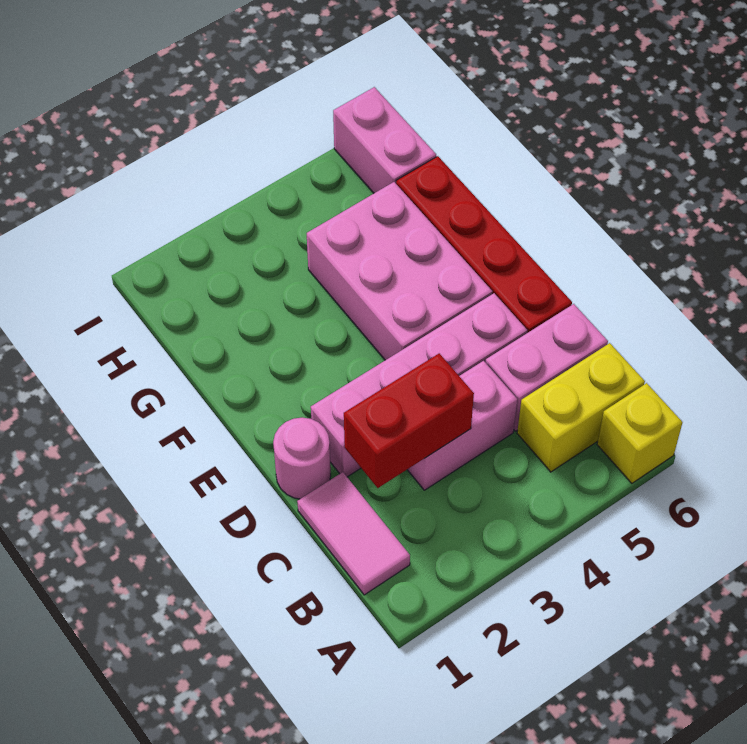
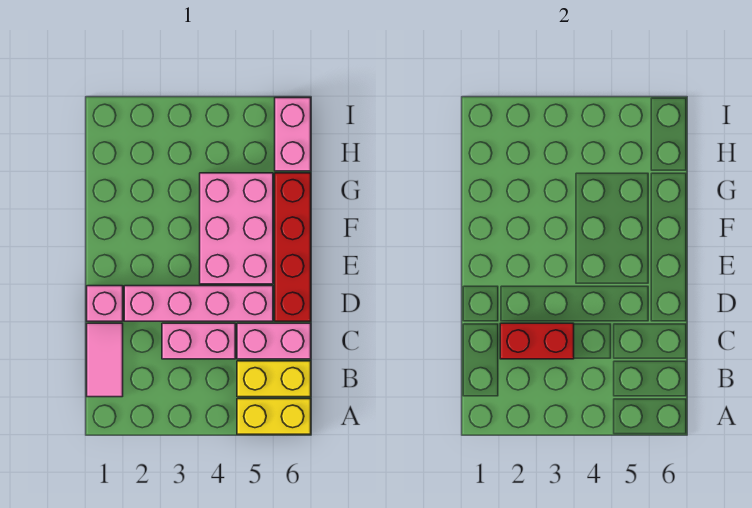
yellow brick A6 level 1 -> yellow brick A5:A6 level 1
pink round brick D1 level 1 -> pink brick D1 level 1

